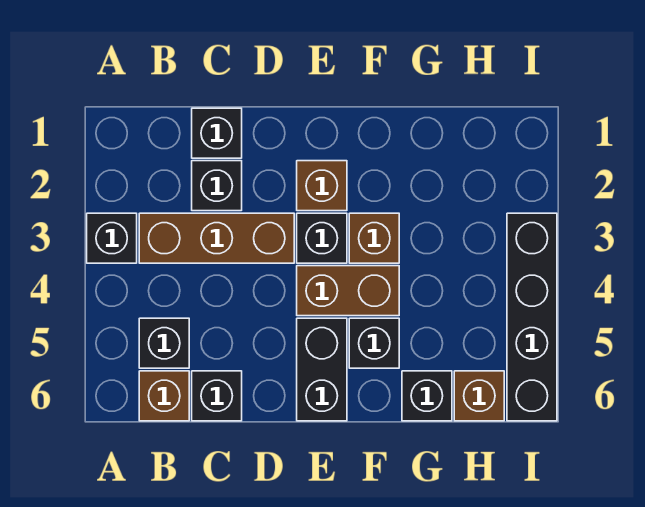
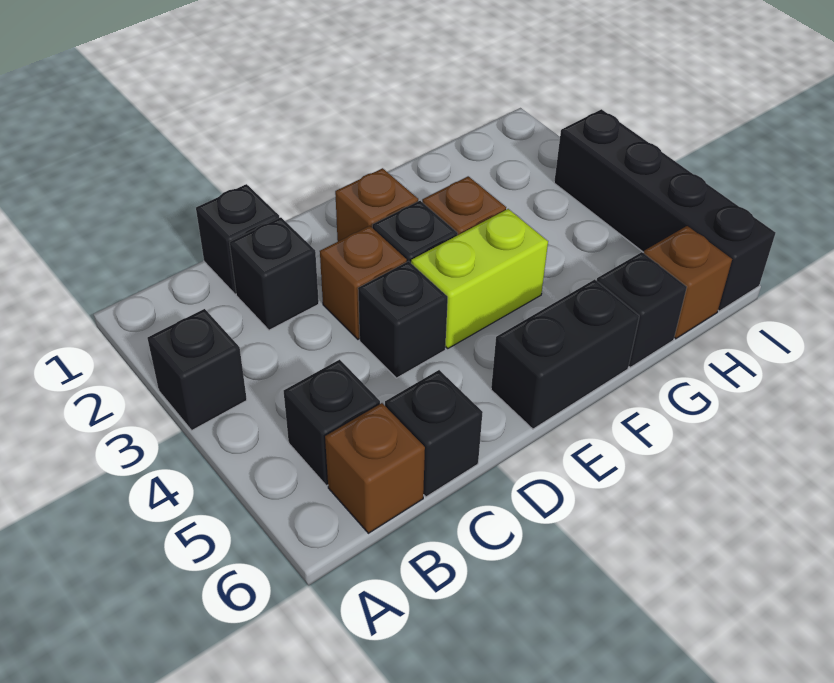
brown brick B3:D3 level 1 -> brown brick D3 level 1
brown brick E4:F4 level 1 -> lime brick E4:F4 level 1
black brick E5:E6 level 1 -> black brick E6:F6 level 1
black brick F5 level 1 -> black brick D4 level 1

